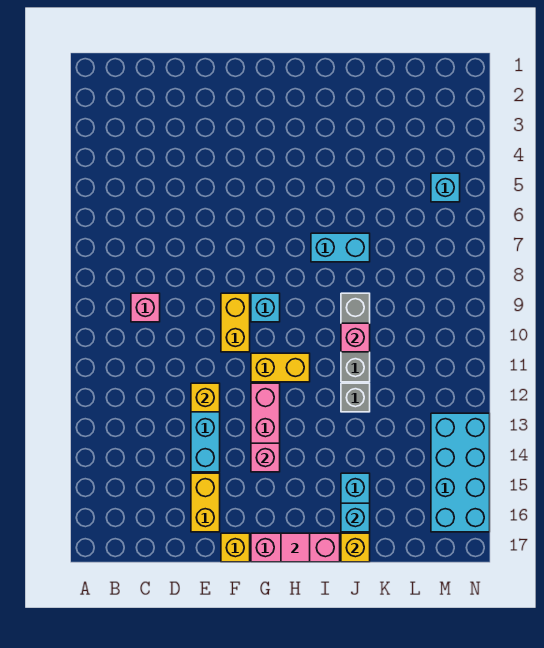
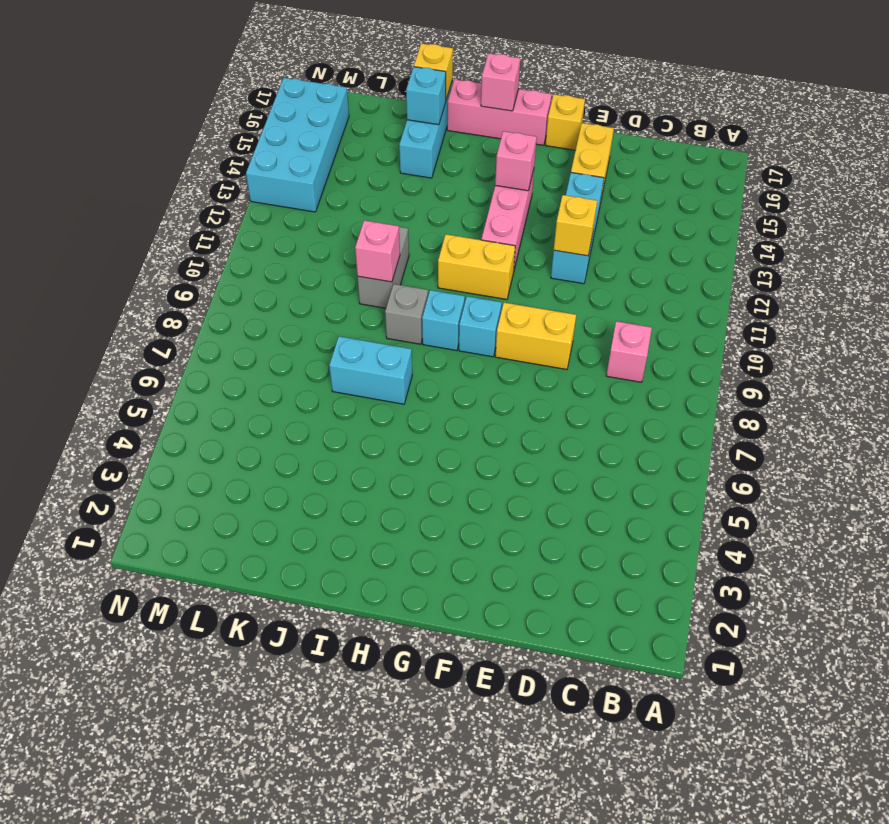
yellow brick F9:F10 level 1 -> yellow brick E9:F9 level 1
pink tile H17 level 2 -> pink brick H17 level 2
grey brick J9:J11 level 1 -> grey brick J10:J11 level 1
grey brick J12 level 1 -> grey brick I9 level 1
cyan brick M5 level 1 -> cyan brick H9 level 1

